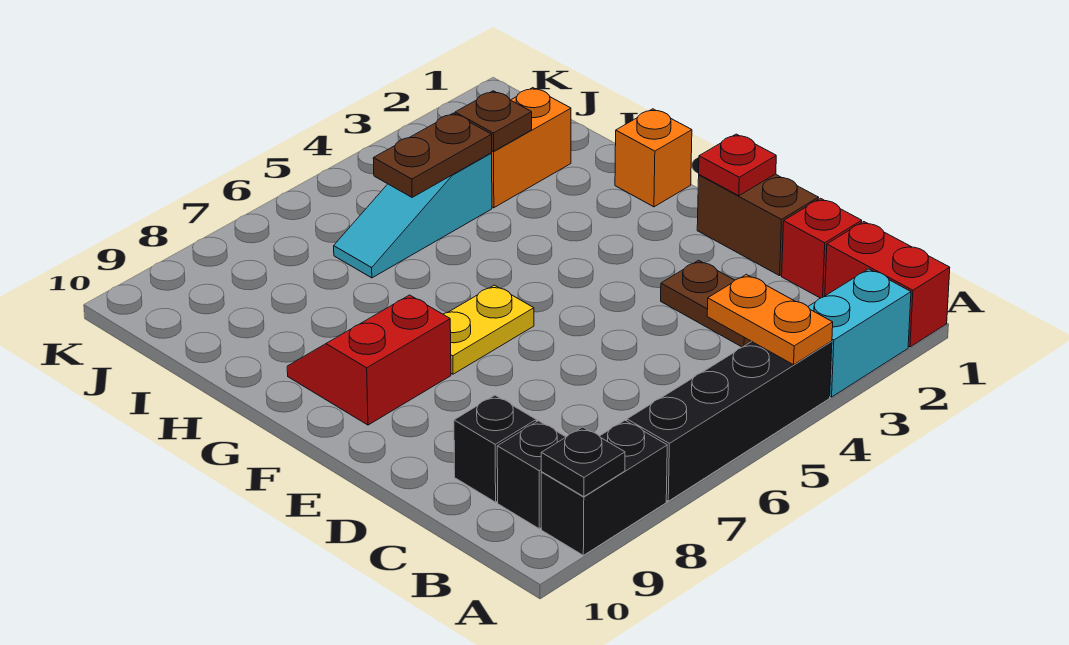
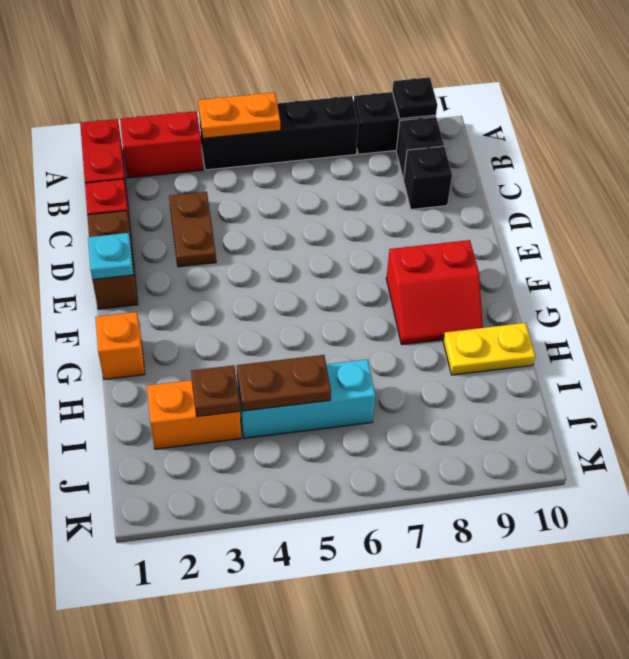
cyan brick A2:A3 level 1 -> red brick A2:A3 level 1
orange plate A4:B4 level 2 -> orange plate A4:A5 level 2
red plate E1 level 2 -> cyan plate E1 level 2
yellow plate F6:F7 level 1 -> yellow plate H9:H10 level 1
cyan slope I4:I6 level 1 top 4 -> cyan brick I4:I6 level 1

